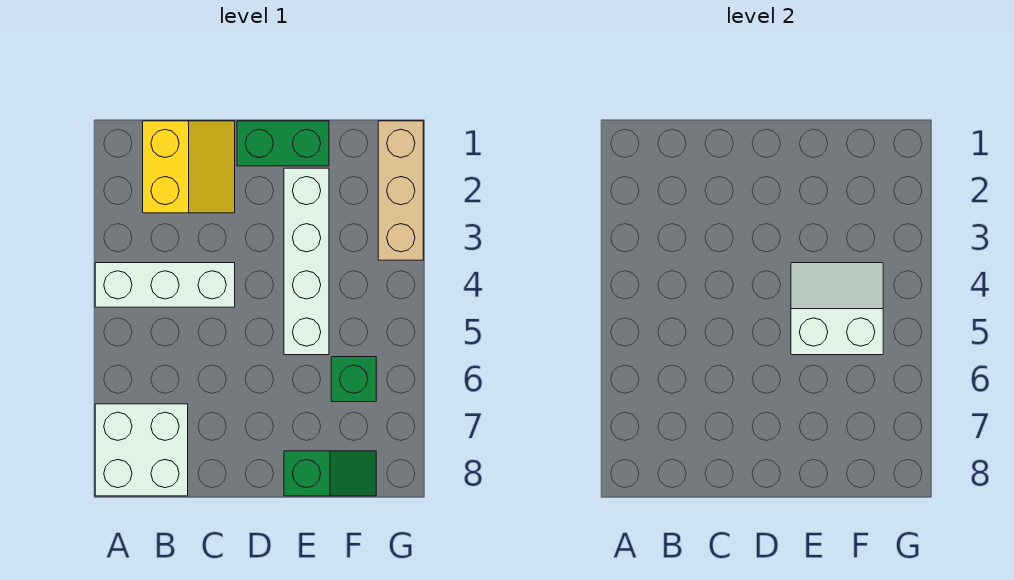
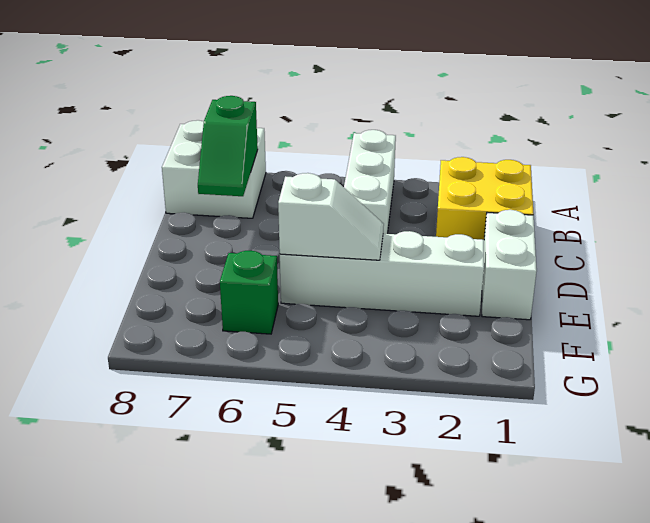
yellow slope B1:C2 level 1 top B -> yellow brick B1:C2 level 1
green brick D1:E1 level 1 -> white brick D1:E1 level 1
white slope E4:F5 level 2 top 5 -> white slope E4:E5 level 2 top 5
green slope E8:F8 level 1 top E -> green slope B7:C7 level 2 top B
tan brick G1:G3 level 1 -> none

